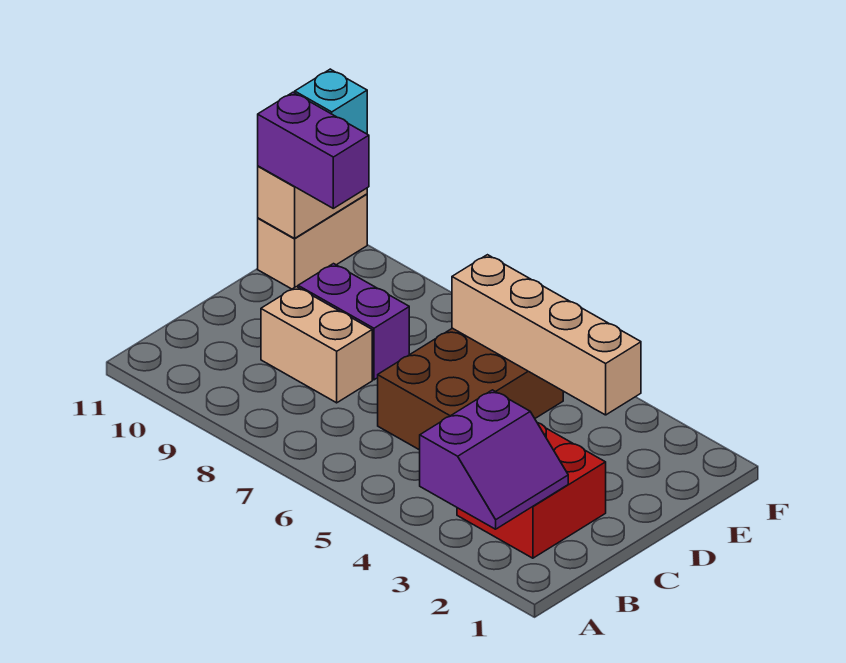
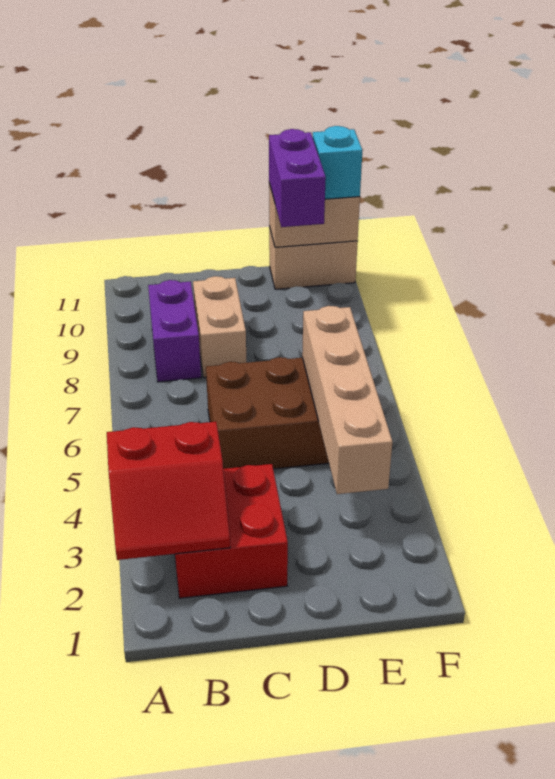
purple slope A2:B3 level 2 top 3 -> red slope A2:B3 level 2 top 3
purple brick D8:D9 level 1 -> purple brick B8:B9 level 1

